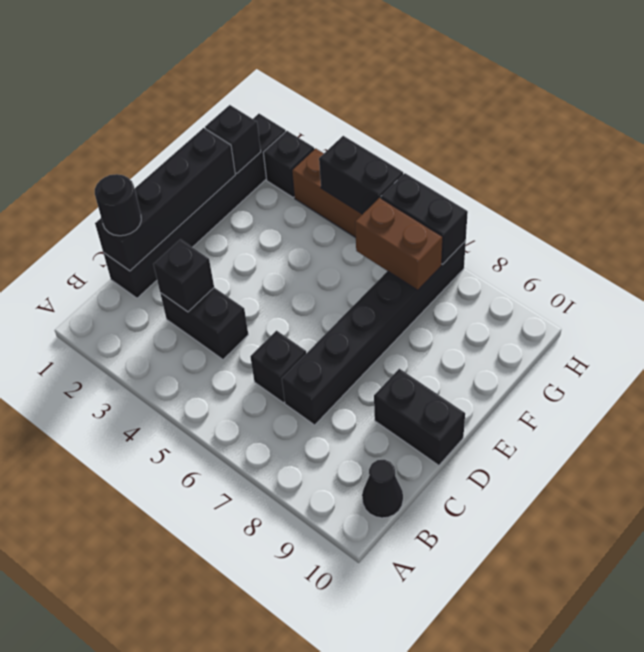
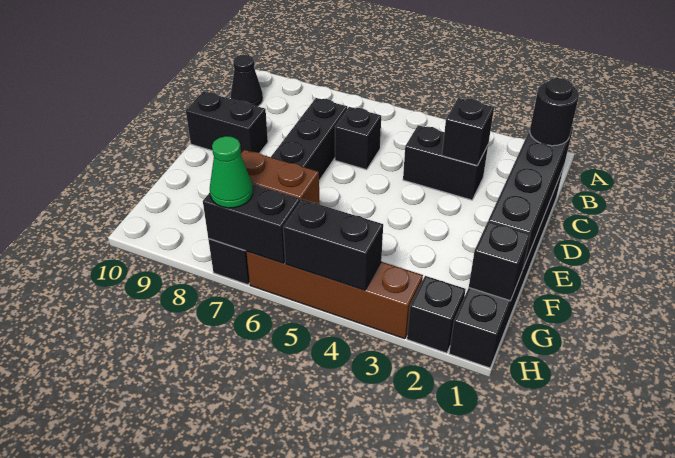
none -> green cone H7 level 3

